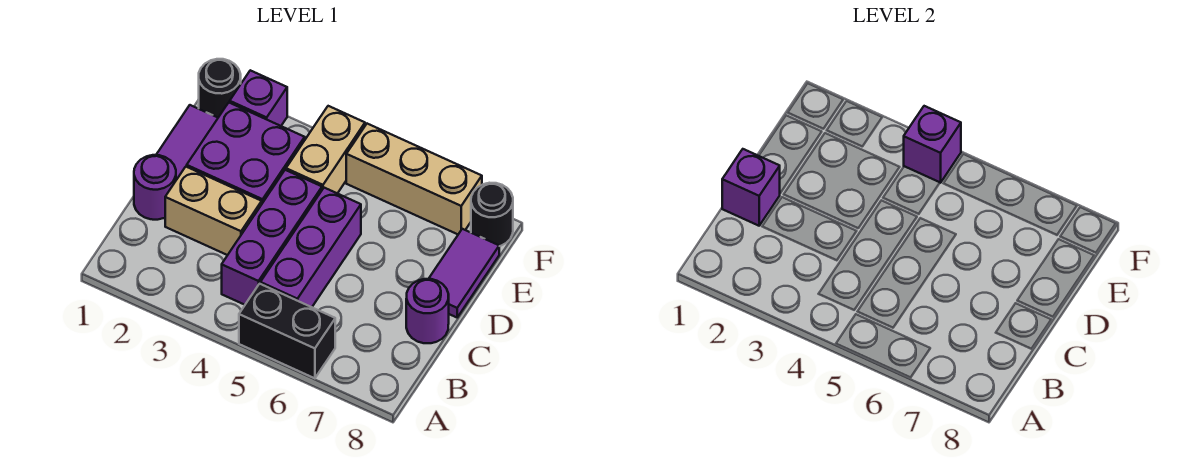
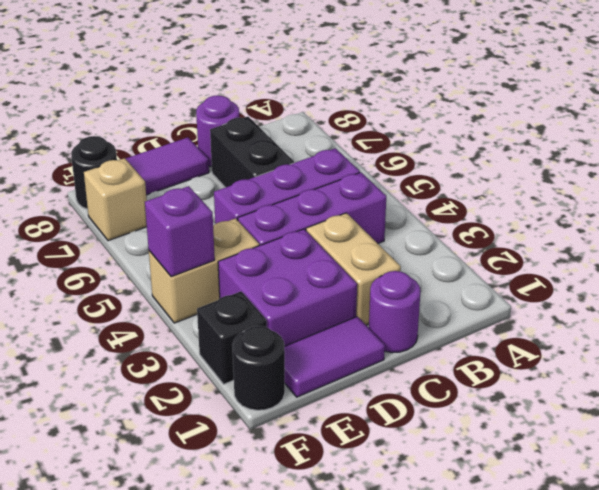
black brick A5:A6 level 1 -> black brick C6:C7 level 1
purple brick C1 level 2 -> none
purple brick F2 level 1 -> black brick F2 level 1
tan brick F5:F7 level 1 -> tan brick F7 level 1

